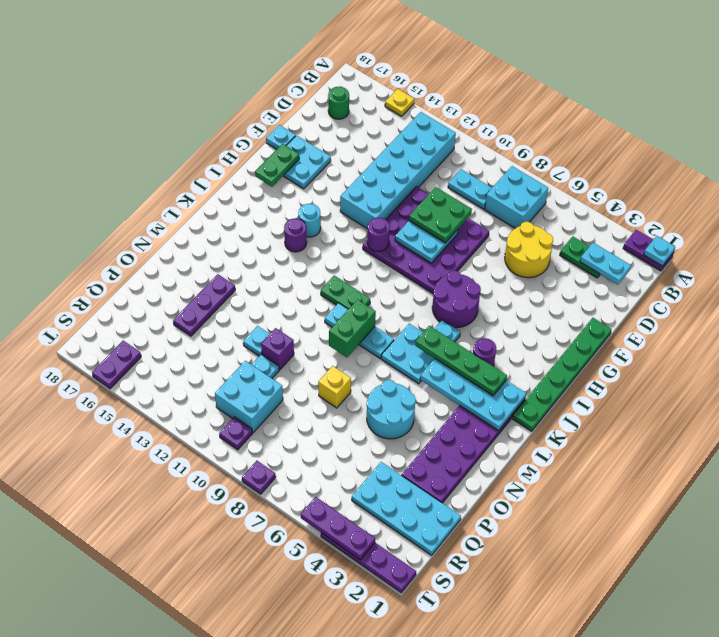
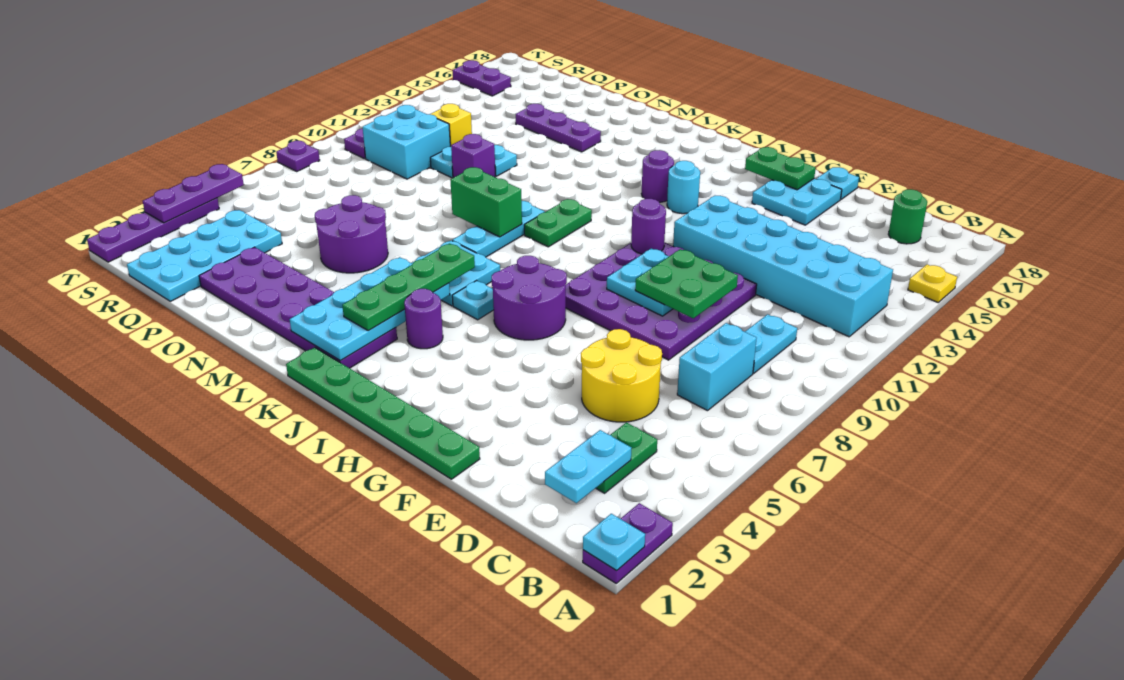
cyan brick B7:C8 level 1 -> cyan brick C7:C8 level 1
cyan round brick N5:O6 level 1 -> purple round brick N5:O6 level 1
yellow brick O8 level 1 -> yellow brick Q12 level 1

